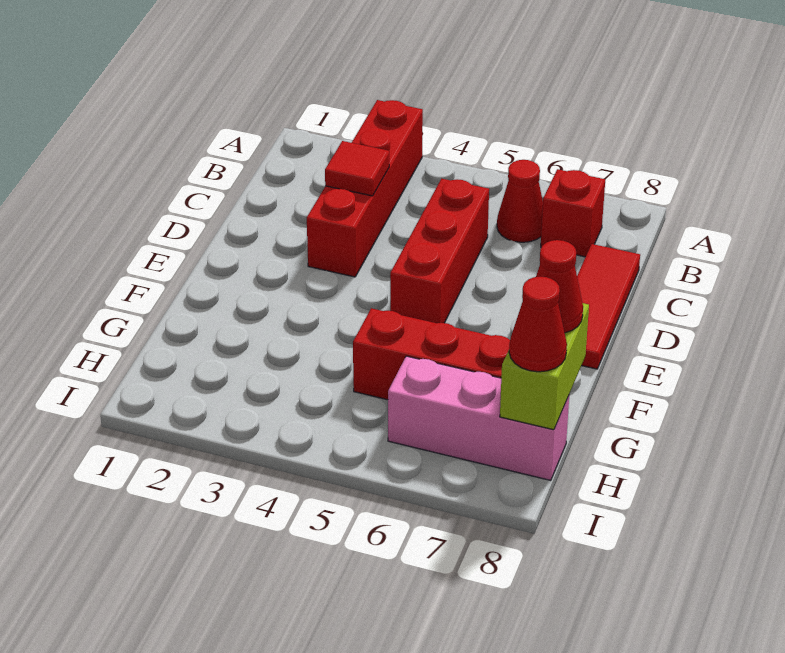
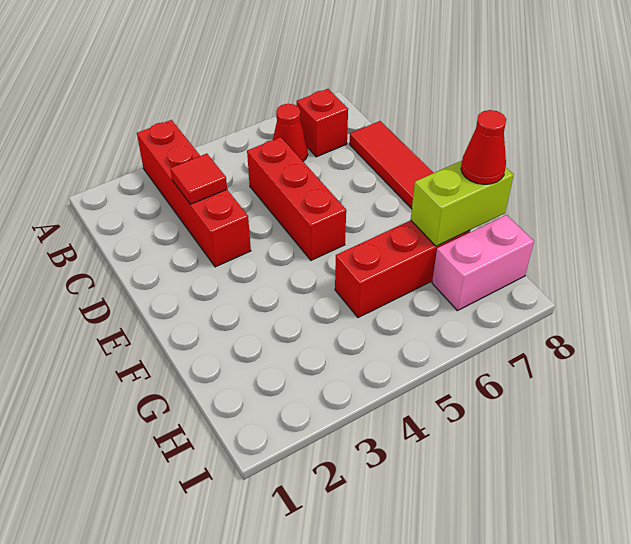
lime brick G8:H8 level 2 -> lime brick G7:G8 level 2
pink brick H6:H8 level 1 -> pink brick H7:H8 level 1
red cone H8 level 3 -> none

